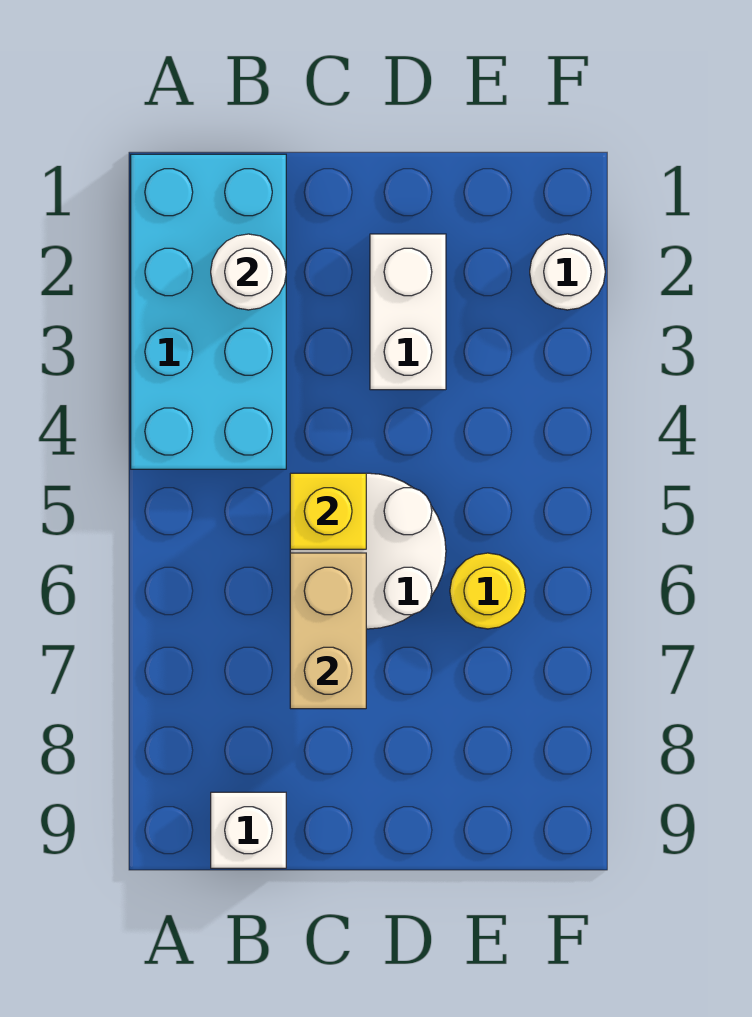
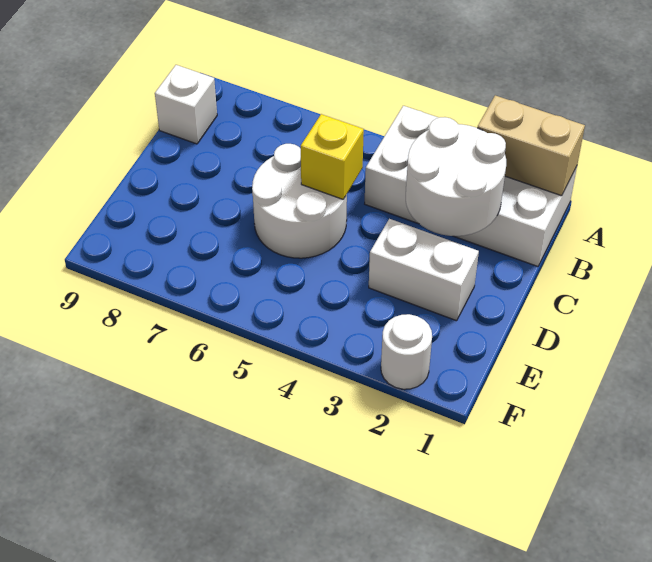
cyan brick A1:B4 level 1 -> white brick A1:B4 level 1
white round brick B2 level 2 -> white round brick B2:C3 level 2
tan brick C6:C7 level 2 -> tan brick A1:A2 level 2
yellow round brick E6 level 1 -> none

